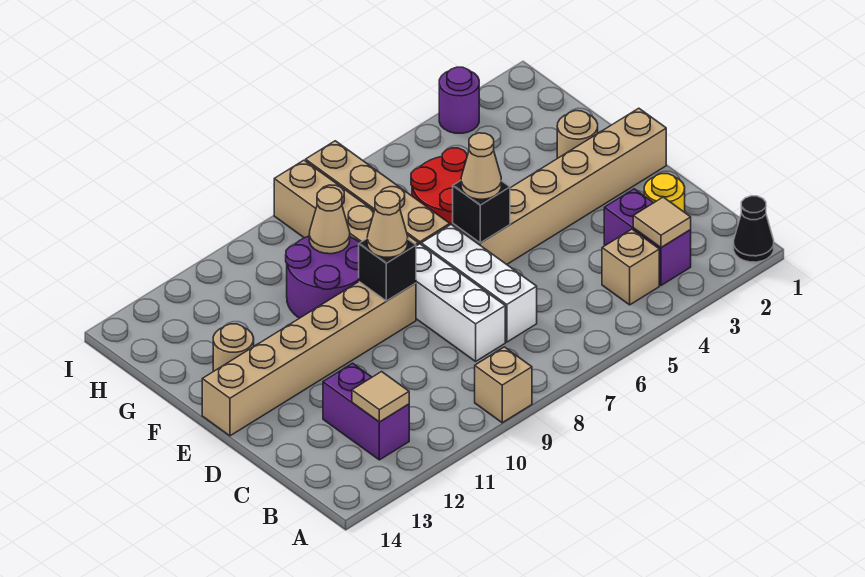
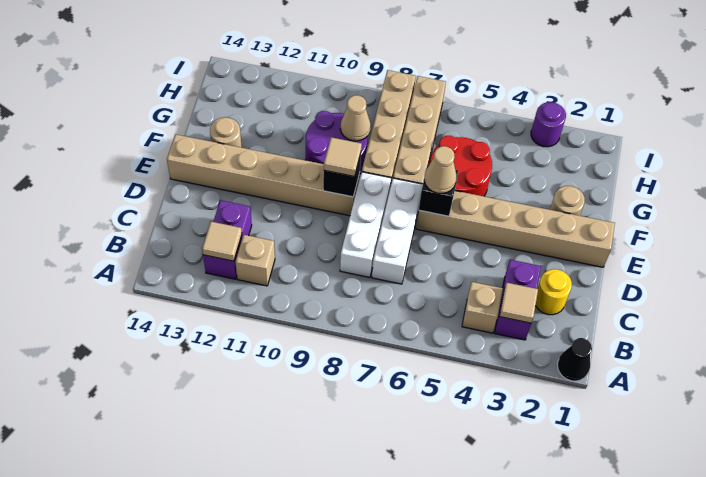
tan brick A9 level 1 -> tan brick B11 level 1
tan cone E9 level 3 -> tan tile E9 level 3

